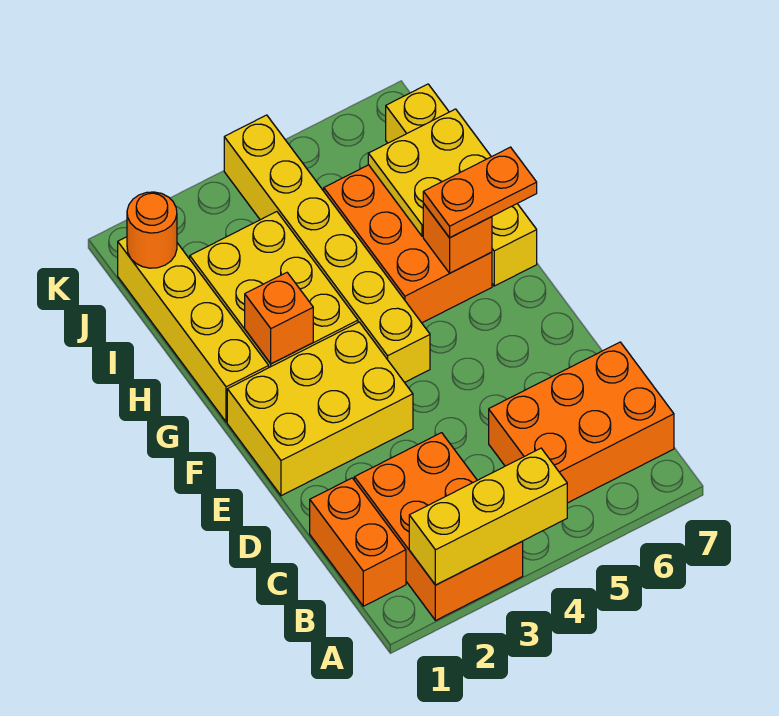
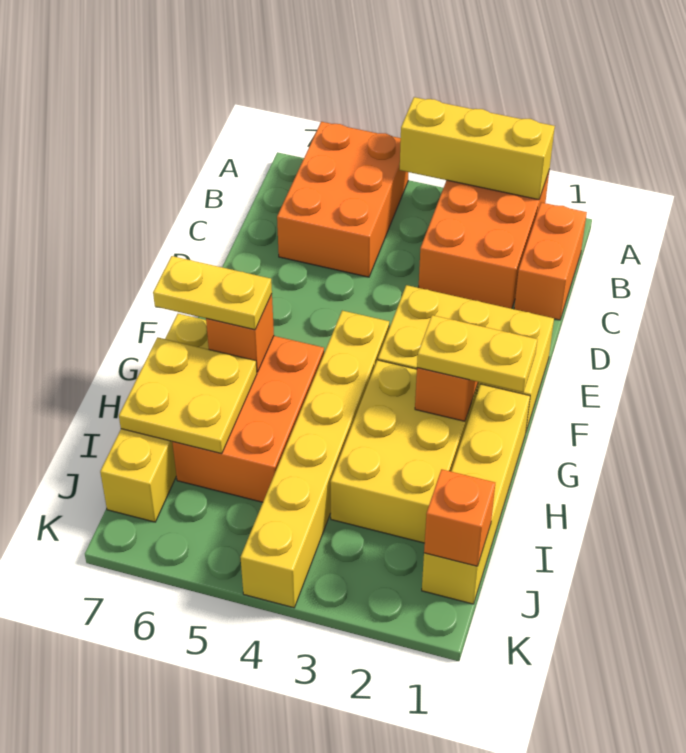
orange brick B5:C7 level 1 -> orange brick A5:C6 level 1
none -> yellow plate G1:G2 level 3
orange plate G6:G7 level 3 -> yellow plate G6:G7 level 3
orange round brick J1 level 2 -> orange brick J1 level 2

